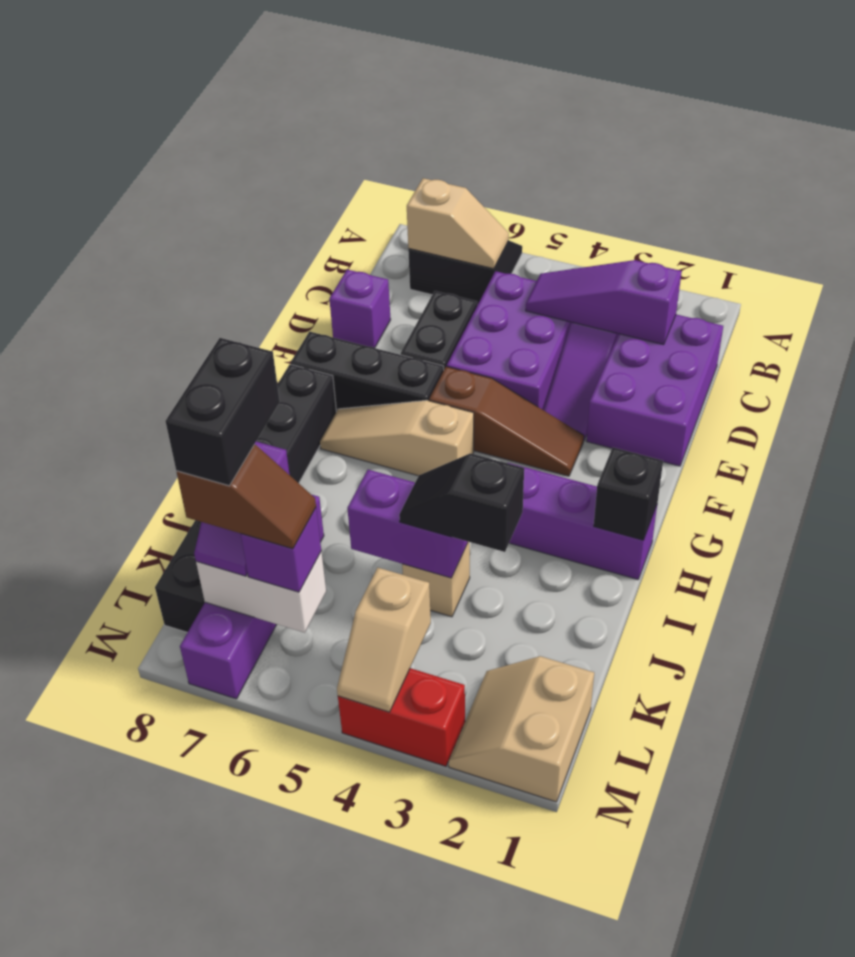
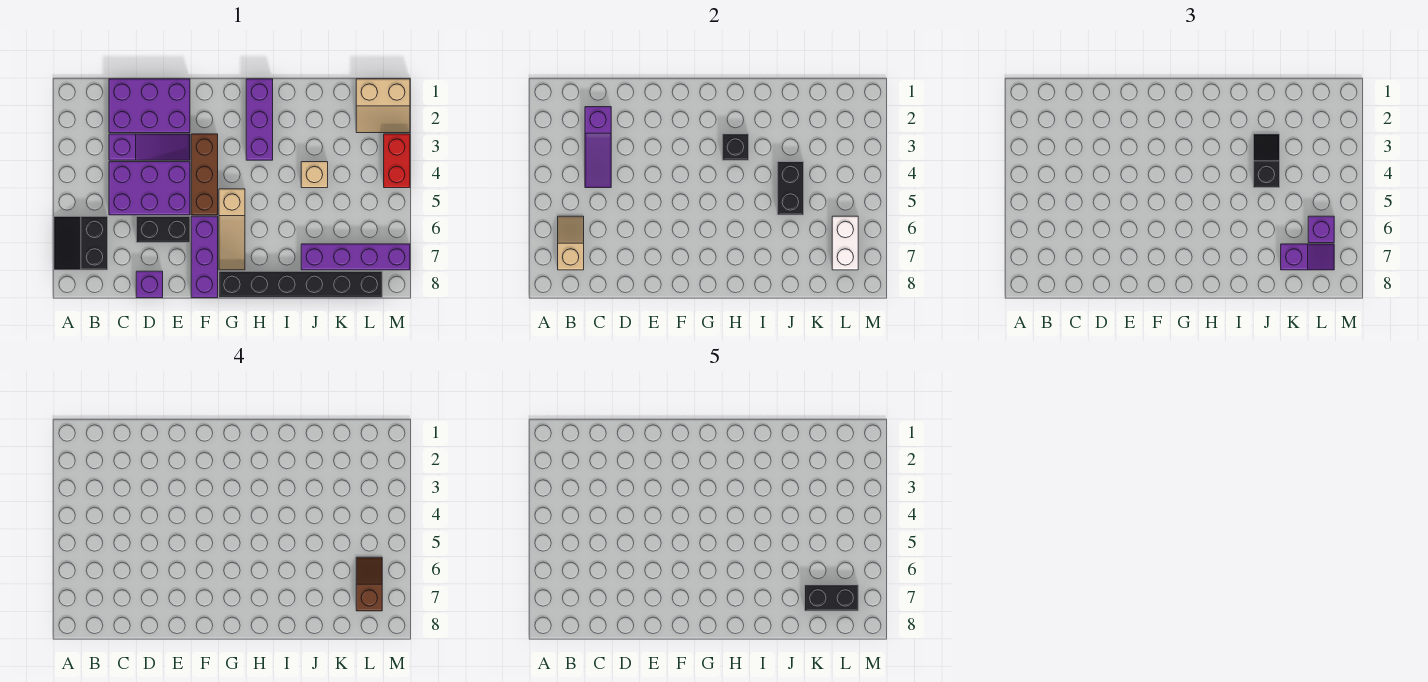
brown slope F3:F5 level 1 top 5 -> brown brick F3:F5 level 1
black brick F6:F8 level 1 -> purple brick F6:F8 level 1
black brick H1 level 2 -> black brick H3 level 2
black slope J3:J4 level 3 top 3 -> black slope J3:J4 level 3 top 4
purple brick J4:J5 level 2 -> black brick J4:J5 level 2
tan slope L4:M4 level 2 top L -> none

